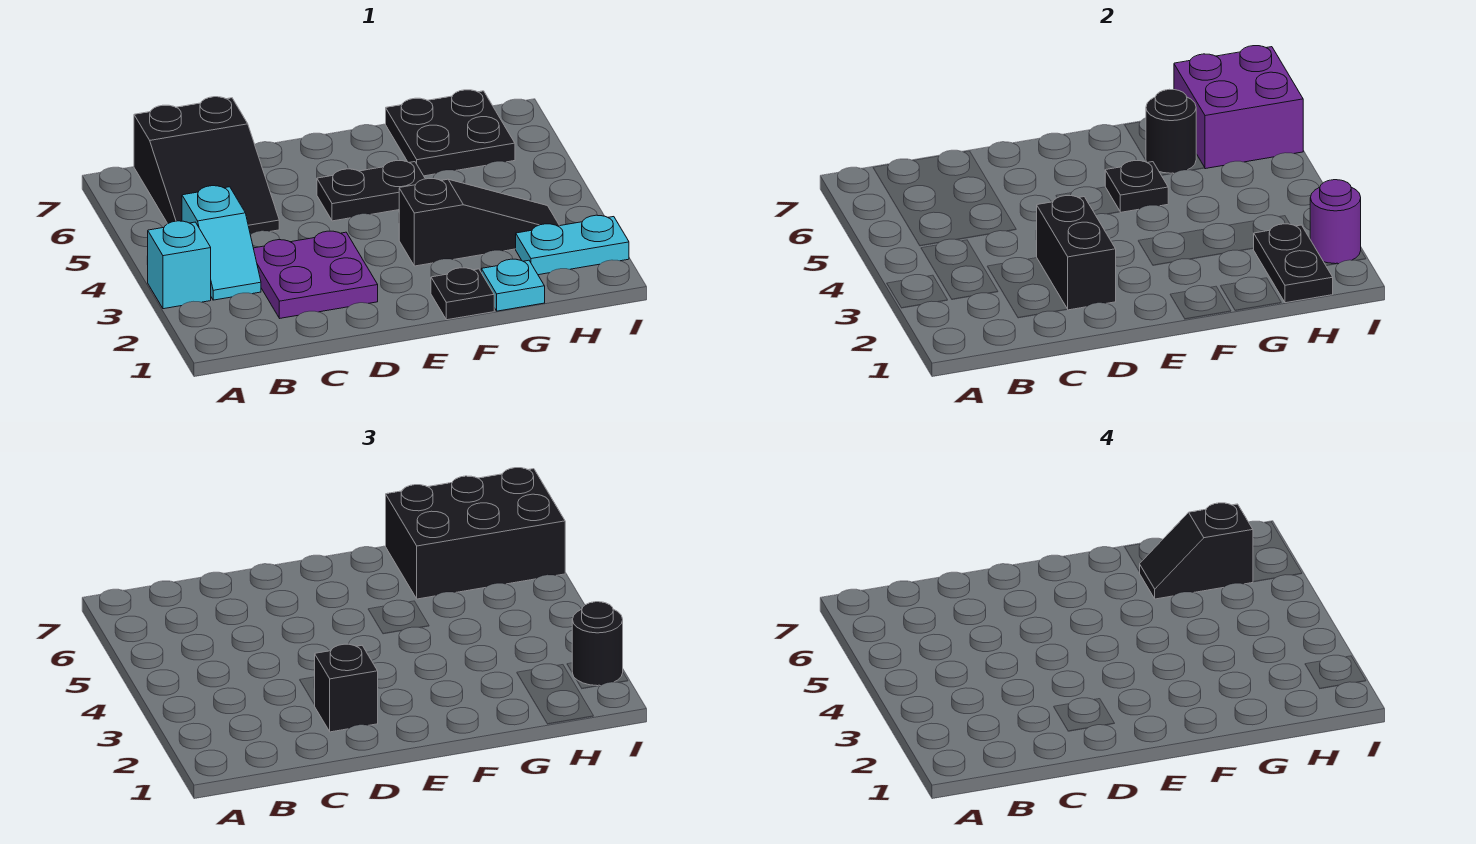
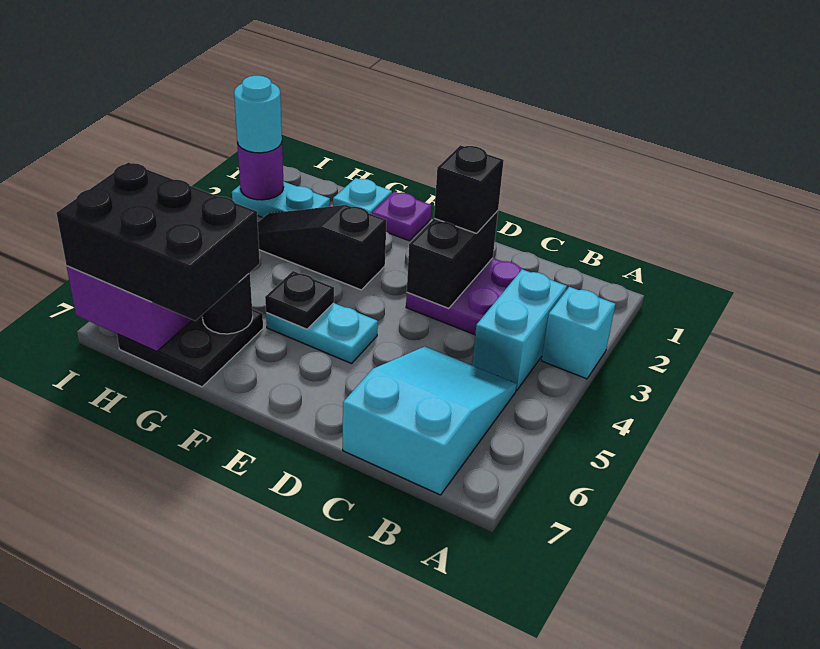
cyan slope B3:B4 level 1 top 4 -> cyan brick B3:B4 level 1
black slope B5:C7 level 1 top 7 -> cyan slope B5:C7 level 1 top 7
black plate E5:F5 level 1 -> cyan plate E5:F5 level 1
black plate F1 level 1 -> purple plate F1 level 1
black slope G6:H6 level 4 top H -> none
black plate H1:H2 level 2 -> none
black round brick I2 level 3 -> cyan round brick I2 level 3

